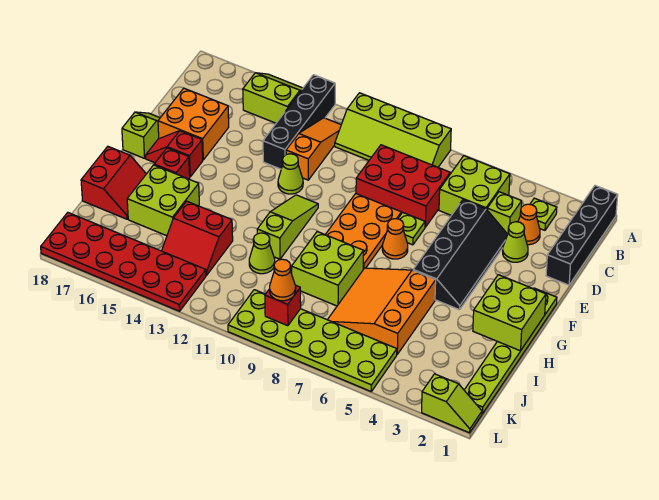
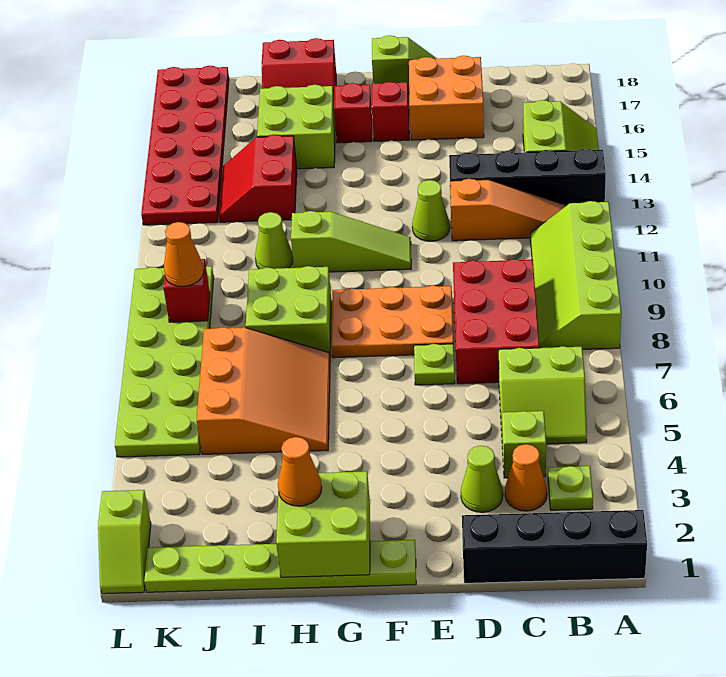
lime brick B5:C6 level 1 -> lime slope B5:C6 level 1 top 6
black slope D4:G5 level 1 top 5 -> none
orange cone F7 level 1 -> orange cone H2 level 3
orange slope H5:J7 level 1 top 5 -> orange slope H5:J7 level 1 top J

